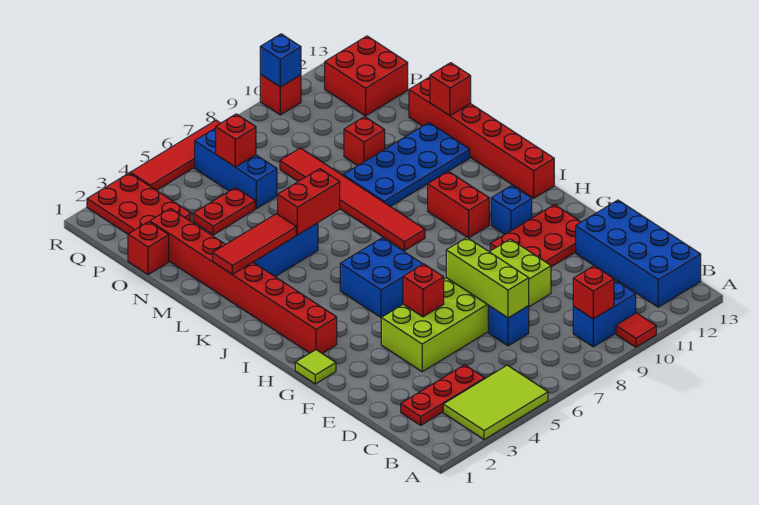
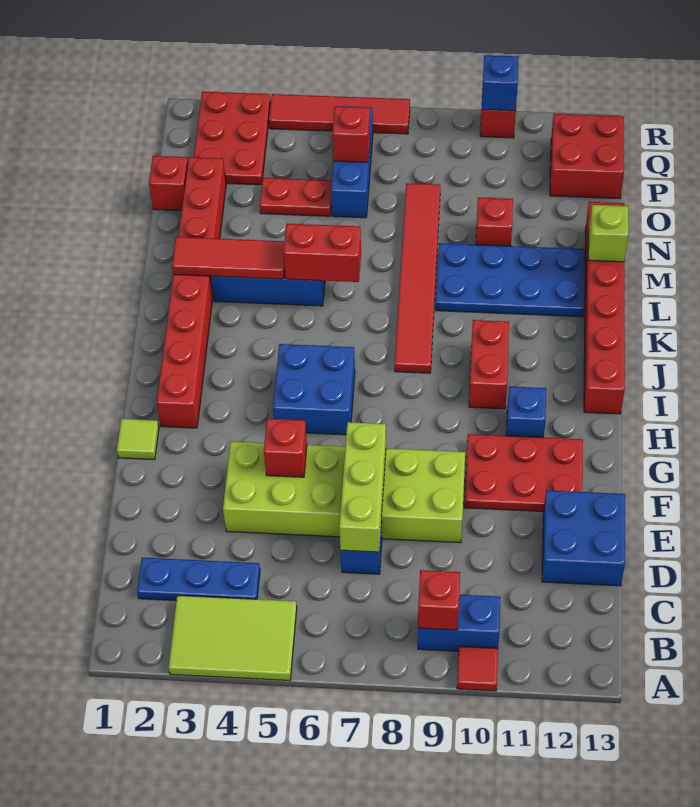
blue brick B12:E13 level 1 -> blue brick D12:E13 level 1
red plate C2:C4 level 1 -> blue plate C2:C4 level 1
red brick M13 level 2 -> lime brick M13 level 2

